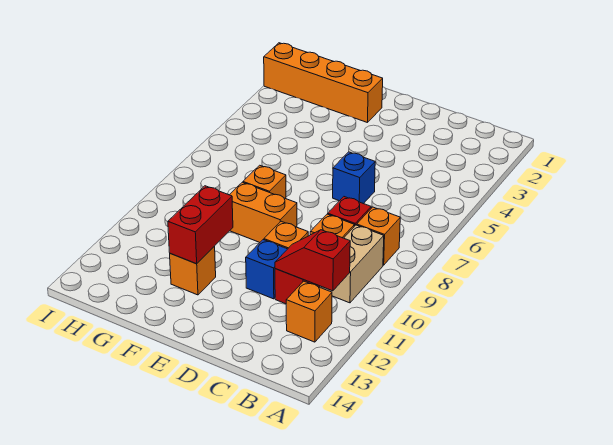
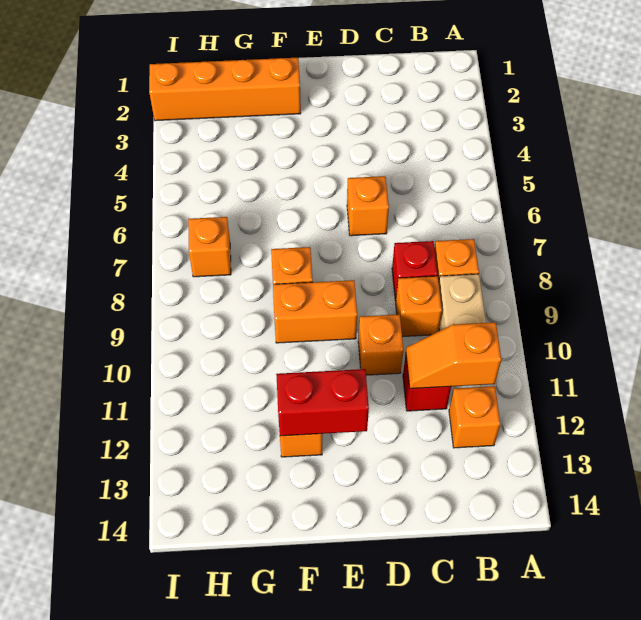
red slope B11:C11 level 2 top B -> orange slope B11:C11 level 2 top B
blue brick D6 level 1 -> orange brick D6 level 1
blue brick D11 level 1 -> none
red brick F11:F12 level 2 -> red brick E12:F12 level 2
none -> orange brick H7 level 1

